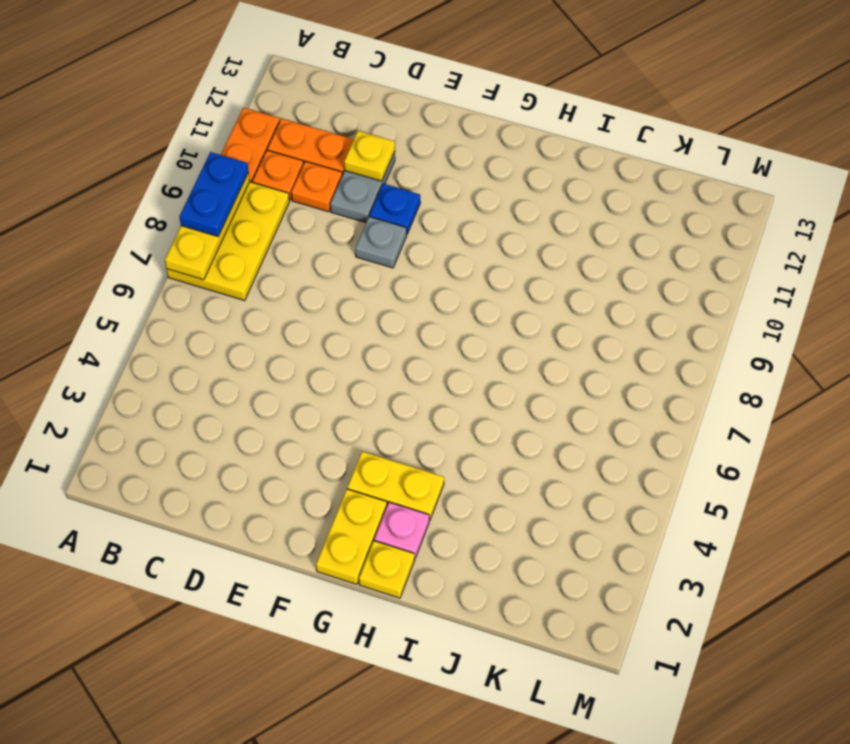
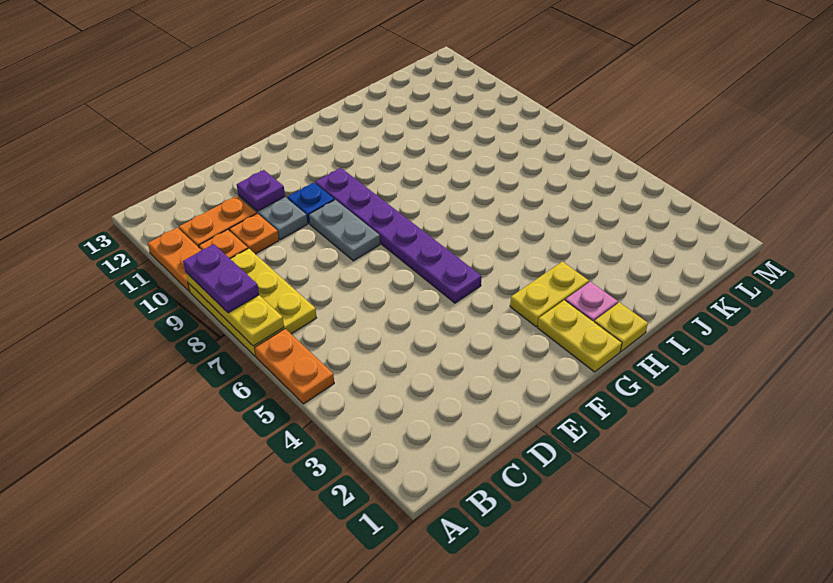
none -> orange plate A5:A6 level 1
blue plate A8:A9 level 3 -> purple plate A8:A9 level 3
yellow plate D11 level 2 -> purple plate D11 level 2
grey plate E9 level 1 -> grey plate E8:E9 level 1
none -> purple plate F5:F10 level 1

